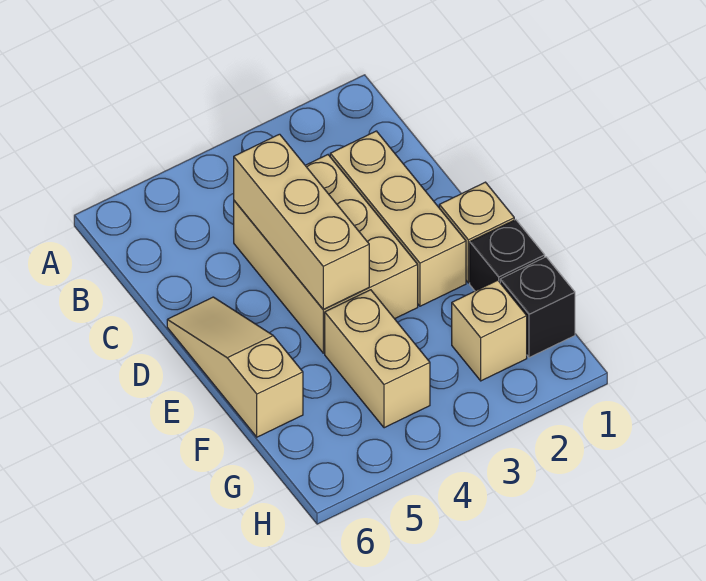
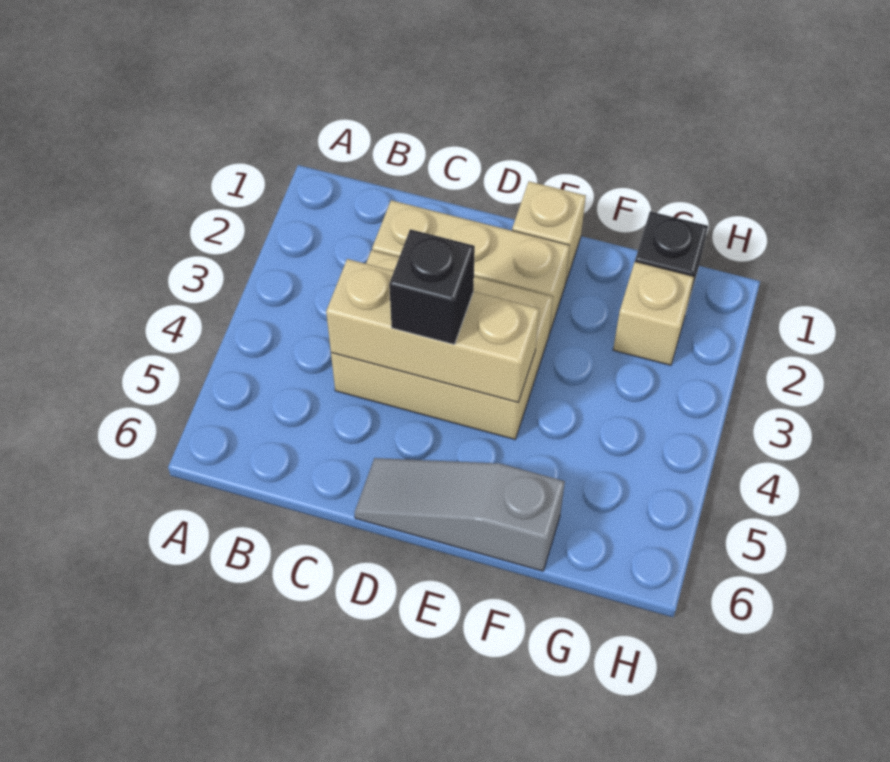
tan slope D6:F6 level 1 top F -> grey slope D6:F6 level 1 top F
black brick F1 level 1 -> black brick D4 level 3
tan brick F4:G4 level 1 -> none

